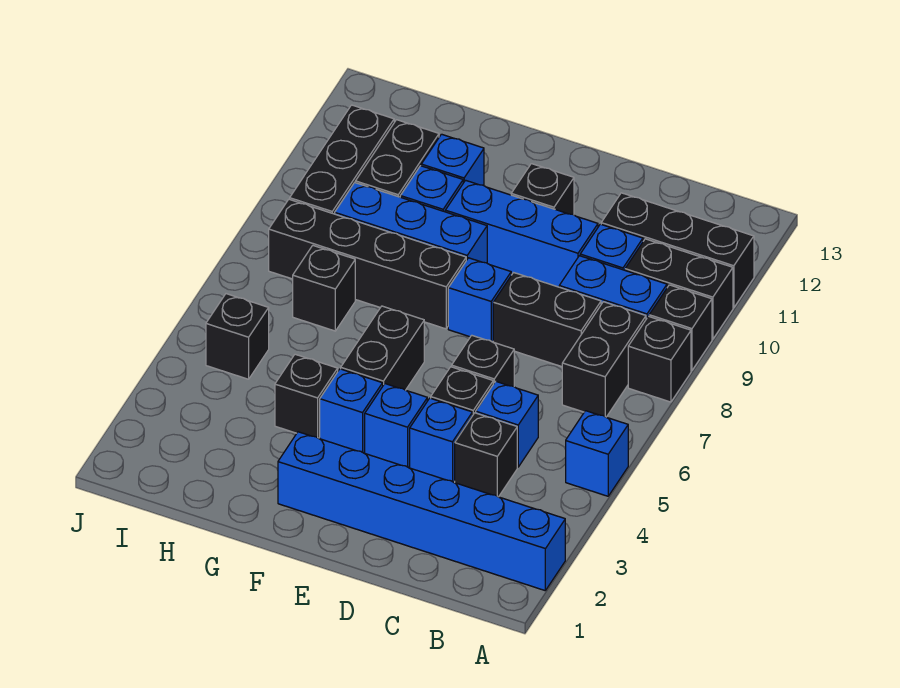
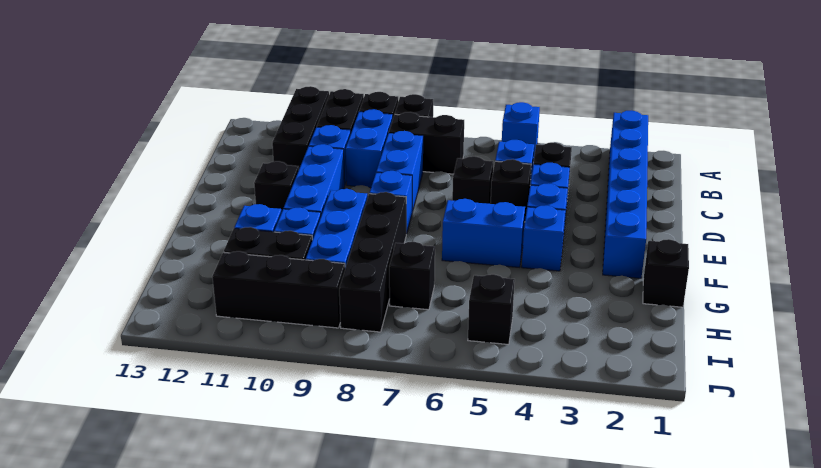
black brick C8:D8 level 1 -> blue brick C8:D8 level 1
black brick F5:F6 level 1 -> blue brick F5:F6 level 1
black brick G4 level 1 -> black brick G1 level 1

